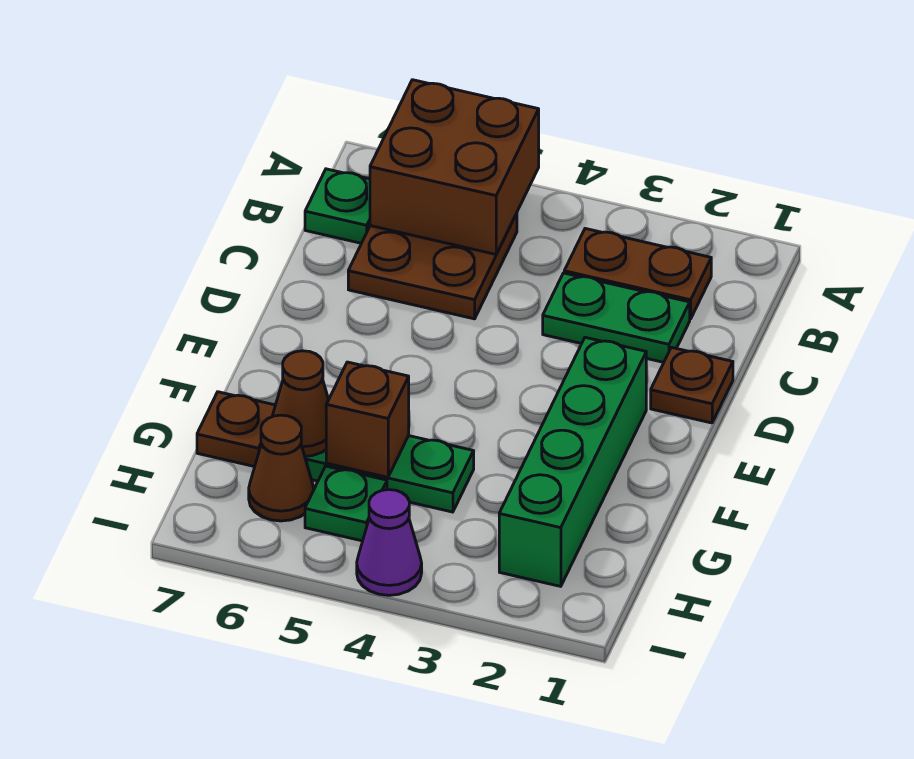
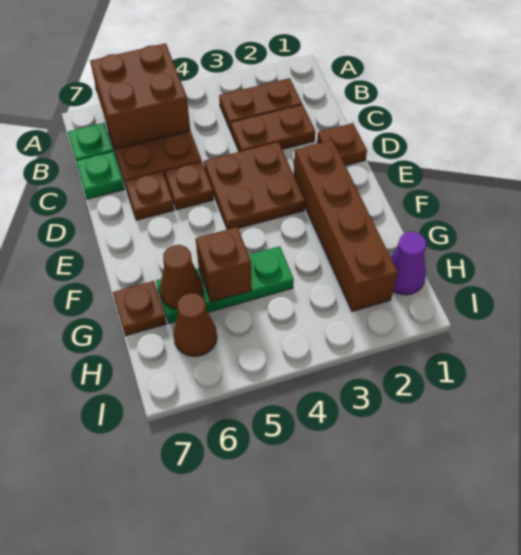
green plate C2:C3 level 1 -> brown plate C2:C3 level 1
none -> brown plate D3:E4 level 1
none -> brown plate D5 level 1
none -> brown plate D6 level 1
green brick E2:H2 level 1 -> brown brick E2:H2 level 1
green plate H5 level 1 -> green plate C7 level 1
purple cone I4 level 1 -> purple cone H1 level 1

